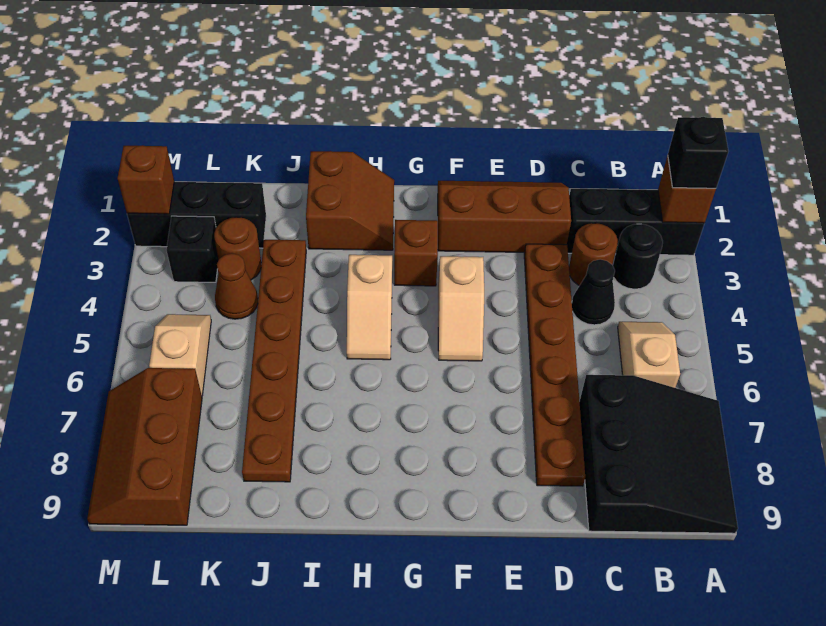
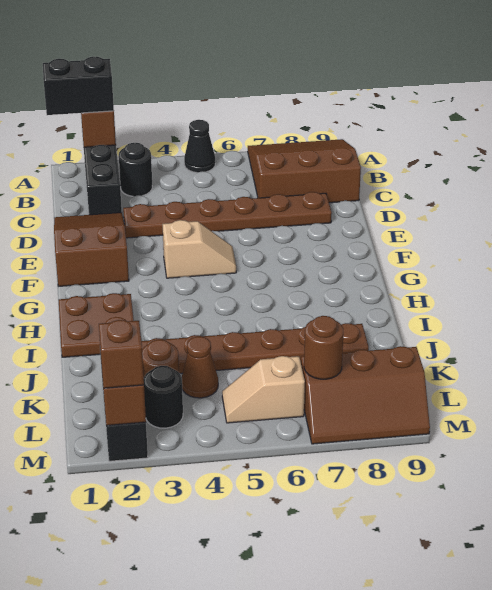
black brick A2 level 3 -> black brick A1:A2 level 3
black slope A7:C9 level 1 top C -> brown slope A7:C9 level 1 top C
tan slope B5:B6 level 1 top 6 -> none
brown round brick C3 level 1 -> brown round brick L7 level 2
black cone C4 level 1 -> black cone A5 level 1
brown slope D1:F2 level 1 top 2 -> brown slope D1:F2 level 1 top F
brown brick G3 level 1 -> brown brick M2 level 3
brown slope H1:I2 level 1 top I -> brown plate H1:I2 level 1
tan slope H4:H5 level 1 top 4 -> none
black brick L3 level 1 -> black round brick L3 level 1

